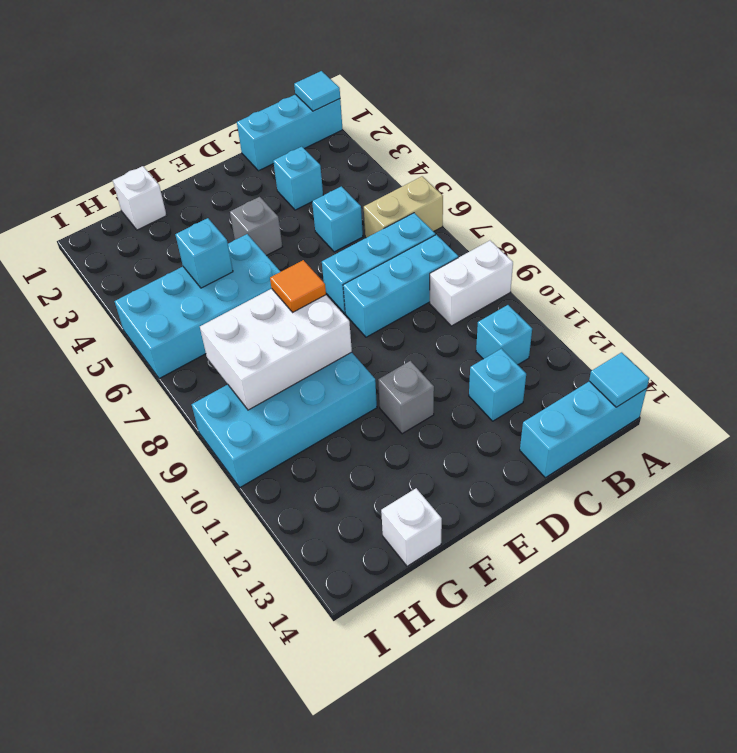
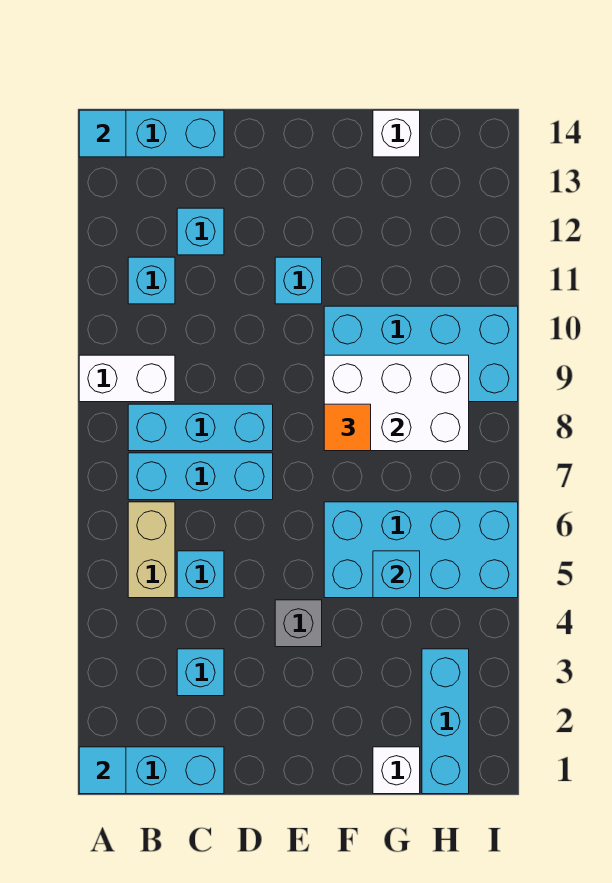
tan brick A6:B6 level 1 -> tan brick B5:B6 level 1
grey brick E11 level 1 -> cyan brick E11 level 1
none -> cyan brick H1:H3 level 1

